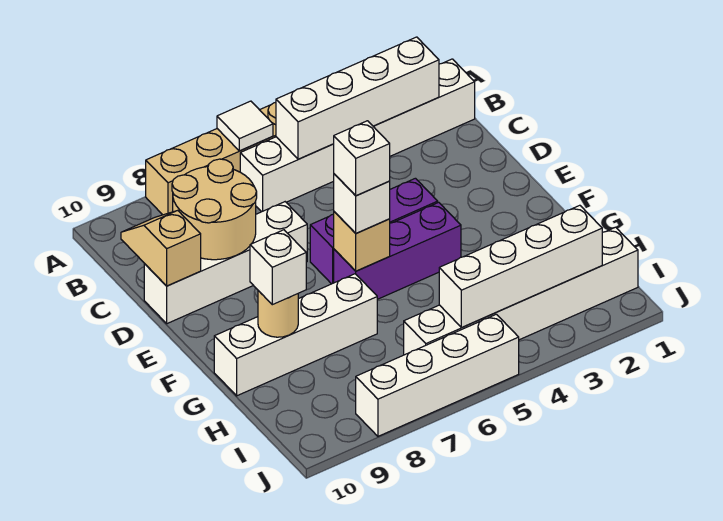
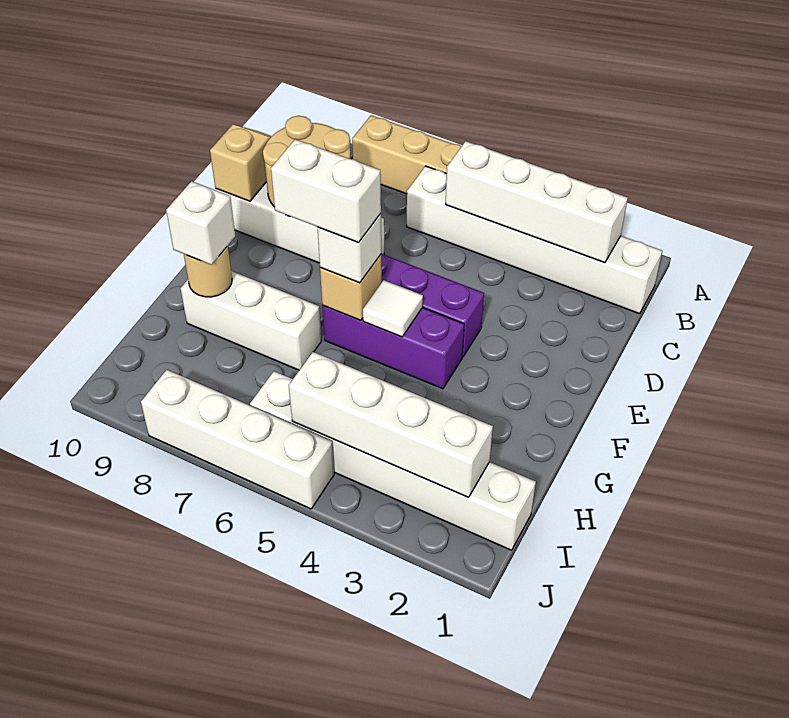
white tile A6 level 2 -> white tile F5 level 2
white brick F6 level 4 -> white brick F6:F7 level 4
white brick G7:G10 level 1 -> white brick G7:G9 level 1

